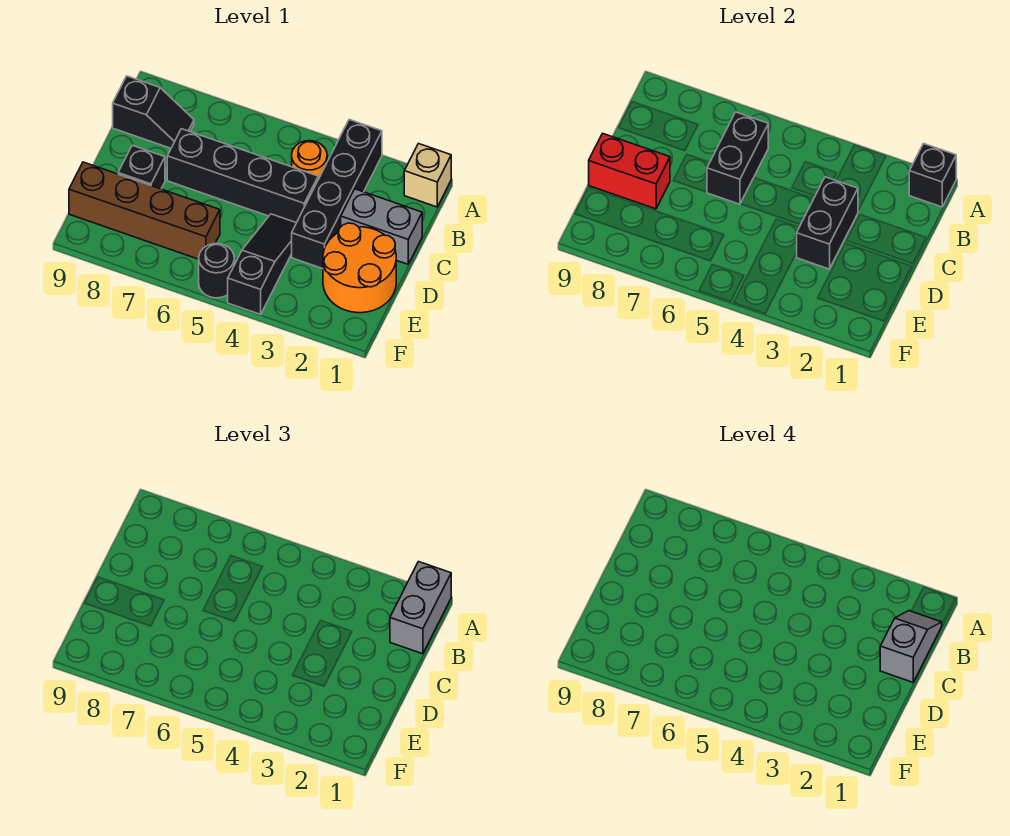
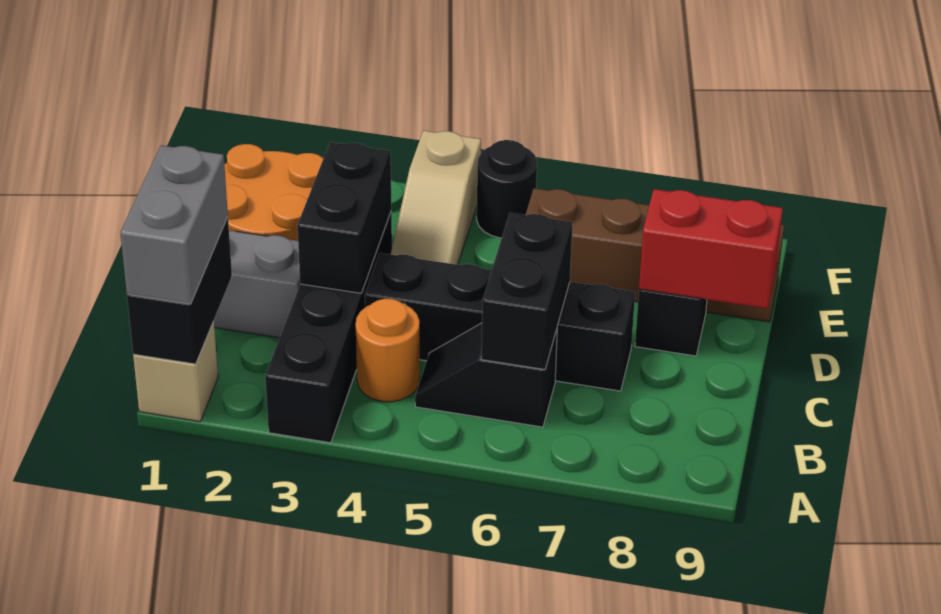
black brick A1 level 2 -> black brick A1:B1 level 2
grey slope B1:C1 level 4 top C -> none
black slope B8:B9 level 1 top 9 -> black slope B5:B6 level 1 top 6
black slope D4:F4 level 1 top F -> tan slope D4:F4 level 1 top F

